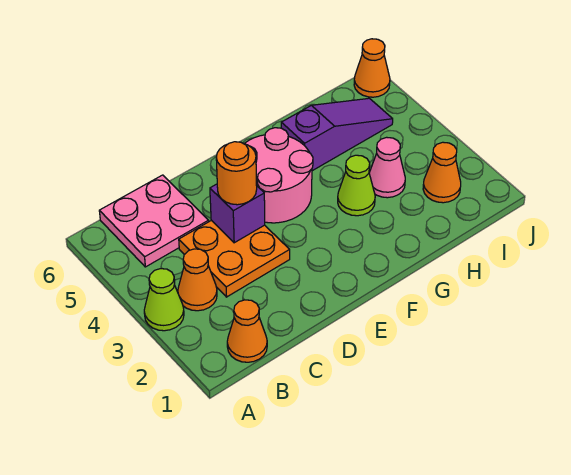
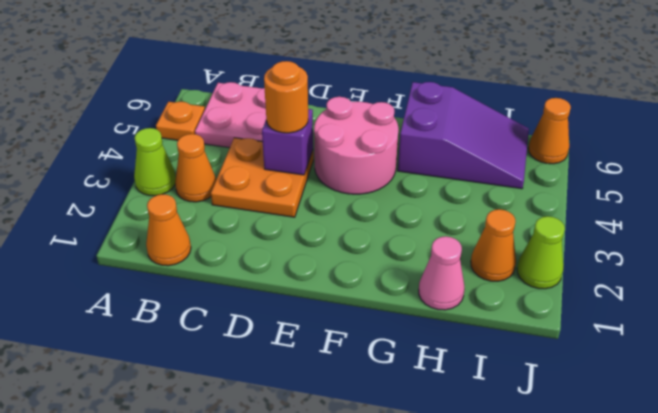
none -> orange plate A5 level 1
lime cone G3 level 1 -> lime cone J2 level 1
purple slope G5:I5 level 1 top G -> purple slope G5:I6 level 1 top G
pink cone H3 level 1 -> pink cone H1 level 1

